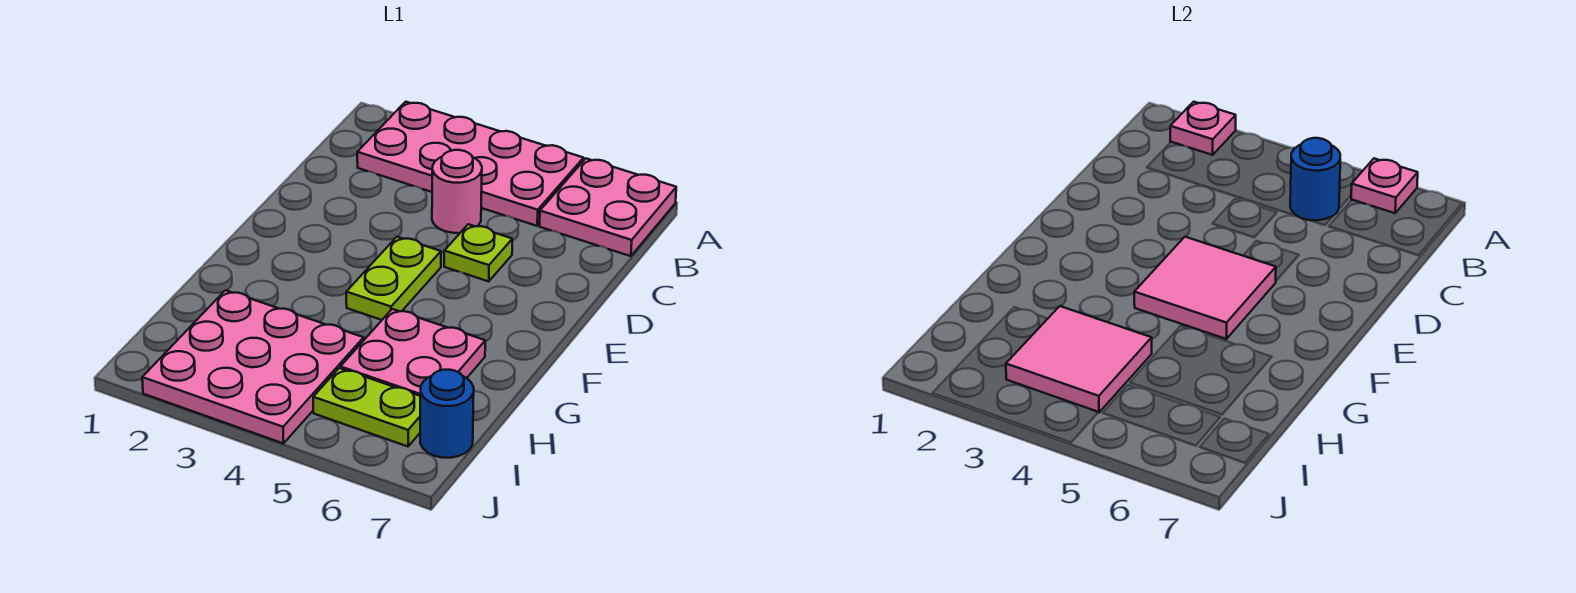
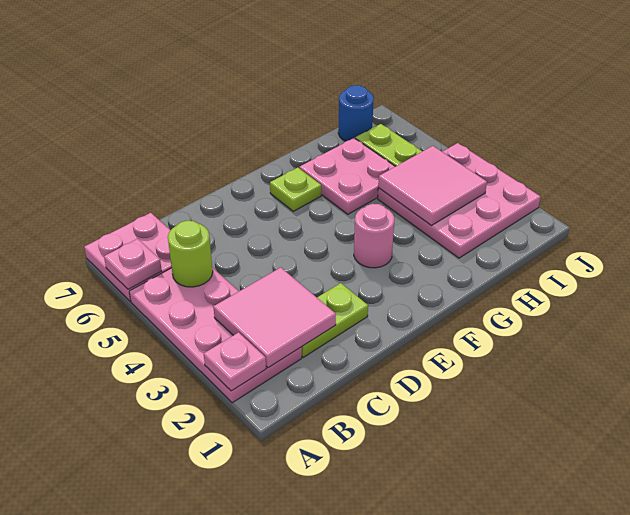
blue round brick B5 level 2 -> lime round brick B5 level 2
pink round brick C4 level 1 -> pink round brick F3 level 1
lime plate D5 level 1 -> lime plate F6 level 1
lime plate E4:F4 level 1 -> lime plate C2:D2 level 1
pink tile E4:F5 level 2 -> pink tile B2:C3 level 2

